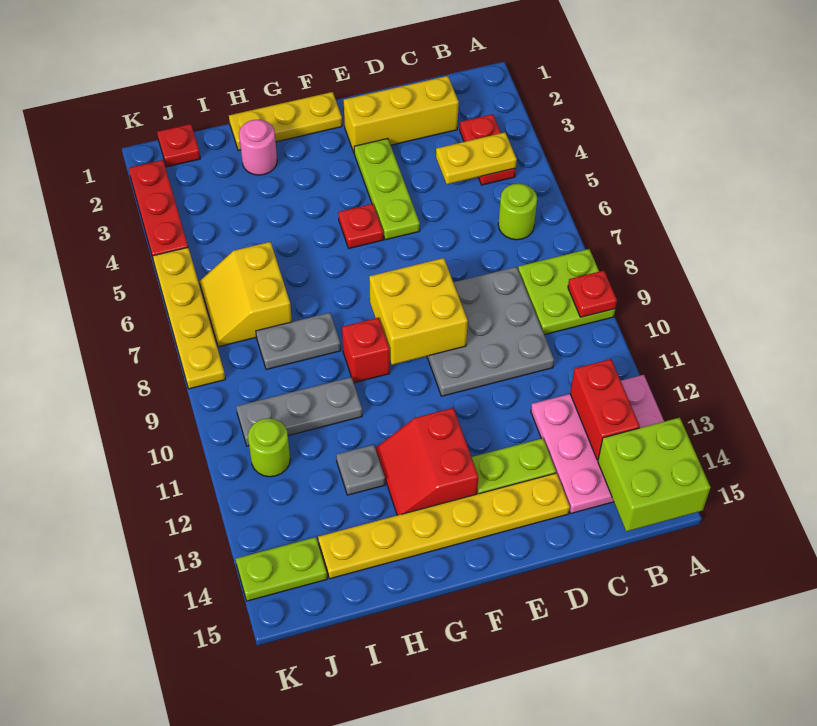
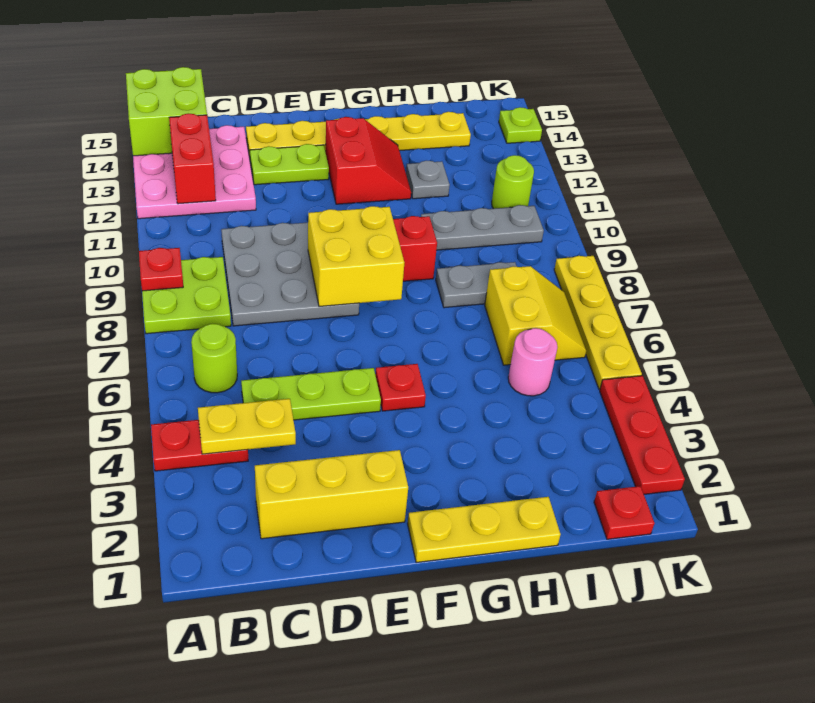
red plate B3:B4 level 1 -> red plate A4:B4 level 1
lime plate E3:E5 level 1 -> lime plate C5:E5 level 1
pink round brick H2 level 1 -> pink round brick I5 level 1
lime plate J14:K14 level 1 -> lime plate K14 level 1

